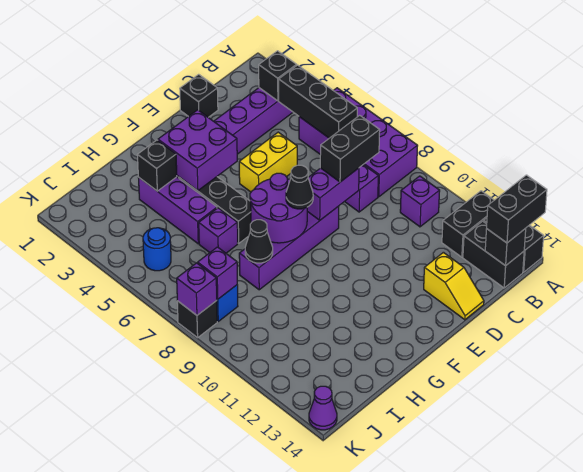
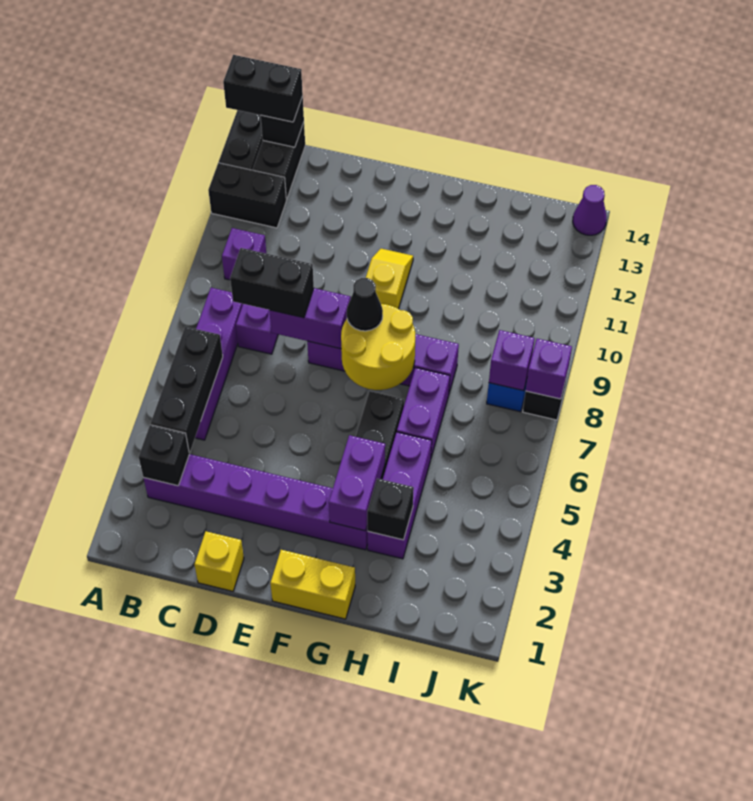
purple brick A5:B8 level 1 -> purple brick B5:B8 level 1
black brick D1 level 1 -> yellow brick D1 level 1
yellow brick D5:E5 level 1 -> yellow brick F1:G1 level 1
yellow slope D13:D14 level 1 top 13 -> yellow slope F10:F11 level 1 top 10
purple brick F3:G4 level 2 -> purple brick G3:G4 level 2
purple round brick F7:G8 level 2 -> yellow round brick F7:G8 level 2
purple brick H6 level 1 -> purple brick H6:H7 level 1
black cone H8 level 2 -> none
blue round brick J5 level 1 -> none

